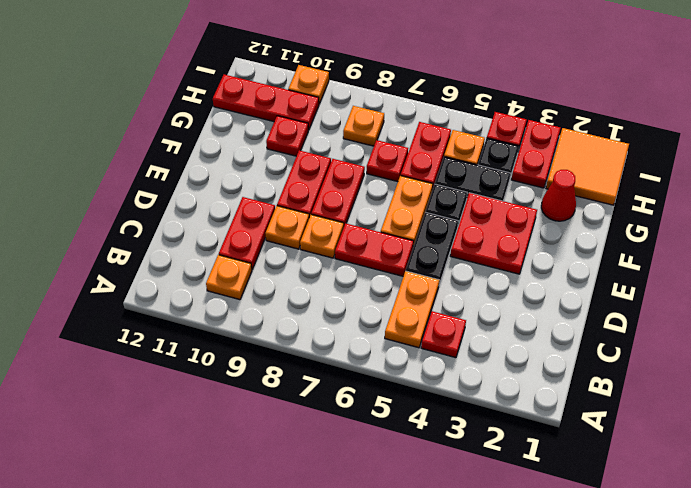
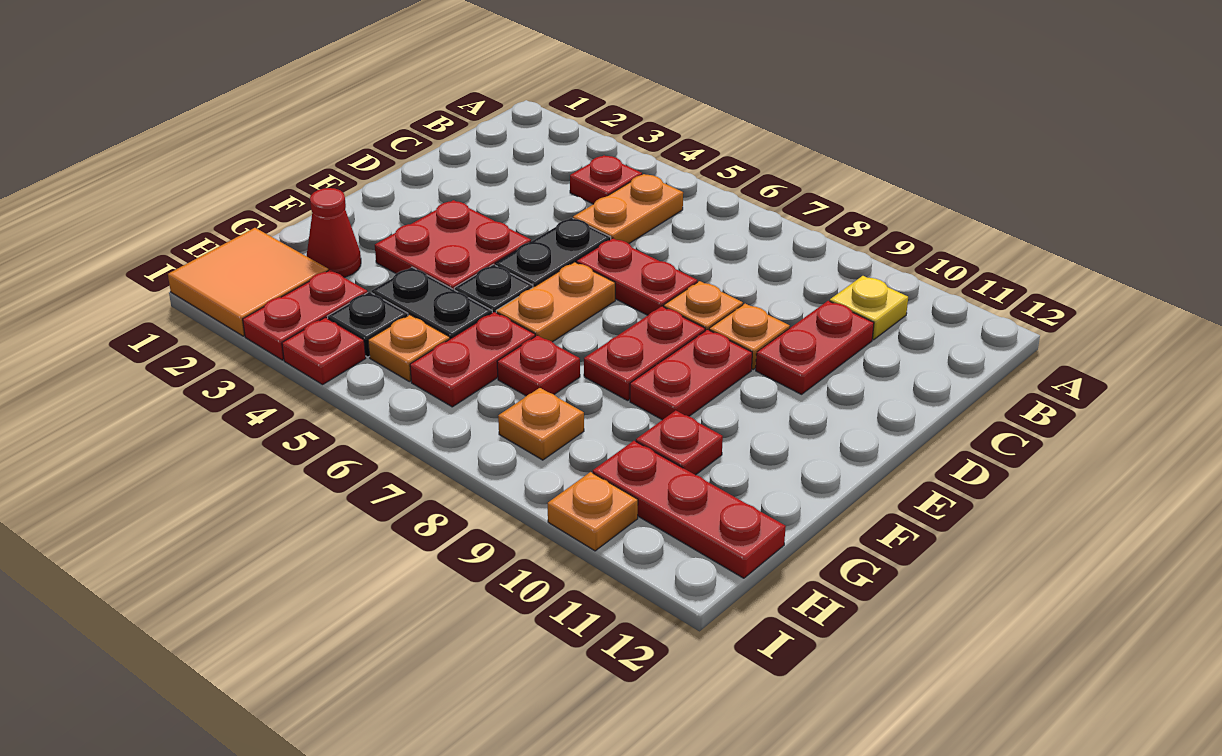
orange plate B10 level 1 -> yellow plate B10 level 1

